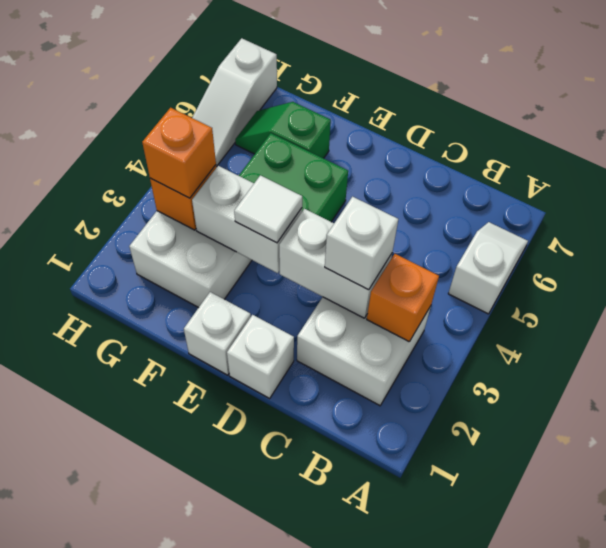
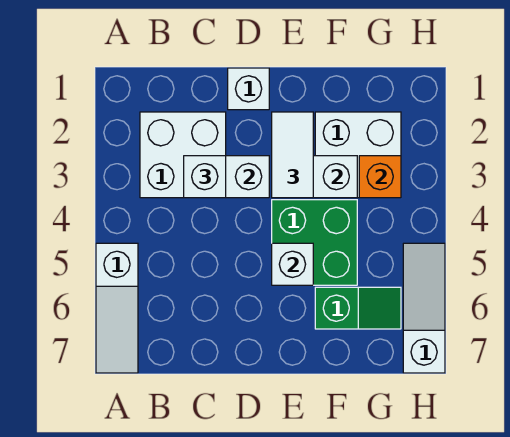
white slope A5:A6 level 1 top 5 -> white slope A5:A7 level 1 top 5
orange brick B3 level 2 -> none
white brick E1 level 1 -> white brick E5 level 2
white tile E3 level 3 -> white tile E2:E3 level 3
orange brick G3 level 3 -> none

